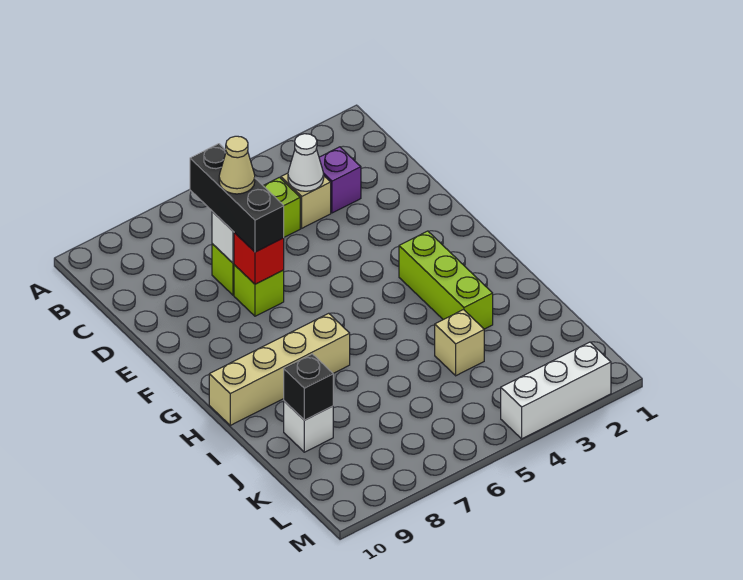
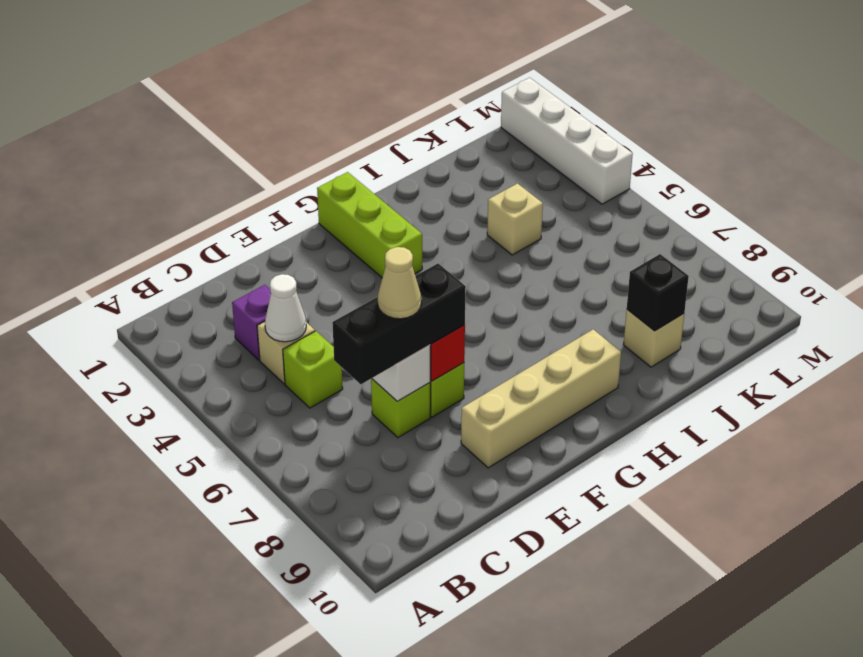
lime brick G3:I3 level 1 -> lime brick G1:G3 level 1
tan brick H7:H10 level 1 -> tan brick E9:H9 level 1
white brick J9 level 1 -> tan brick J9 level 1
white brick M2:M4 level 1 -> white brick M1:M4 level 1

